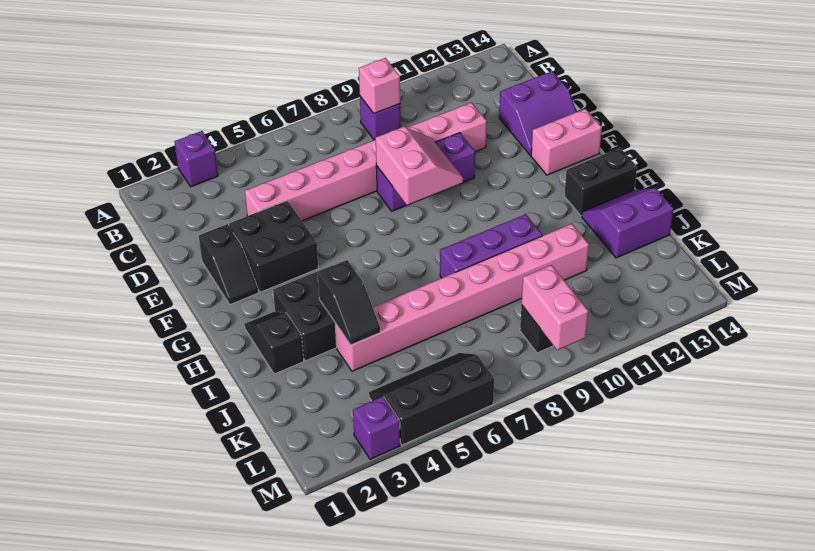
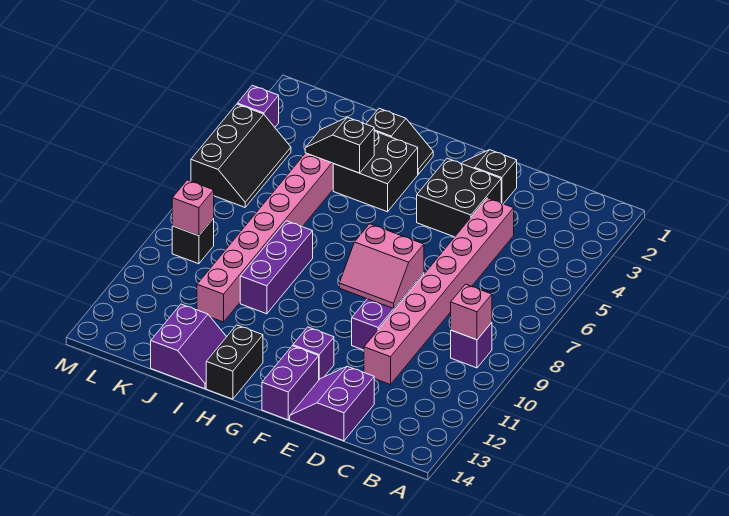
purple brick A3 level 1 -> purple brick F12 level 1
pink brick F13:F14 level 1 -> purple brick F13:F14 level 1
pink brick L9:M9 level 2 -> pink brick L9 level 2

